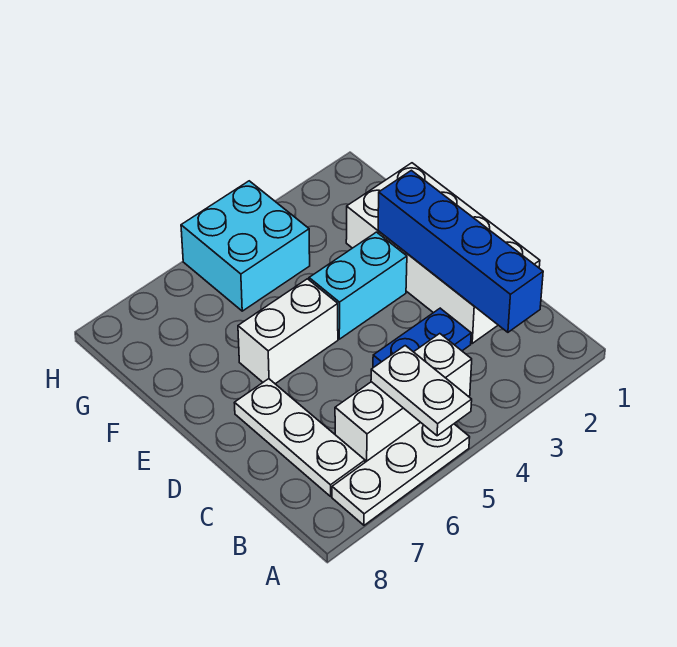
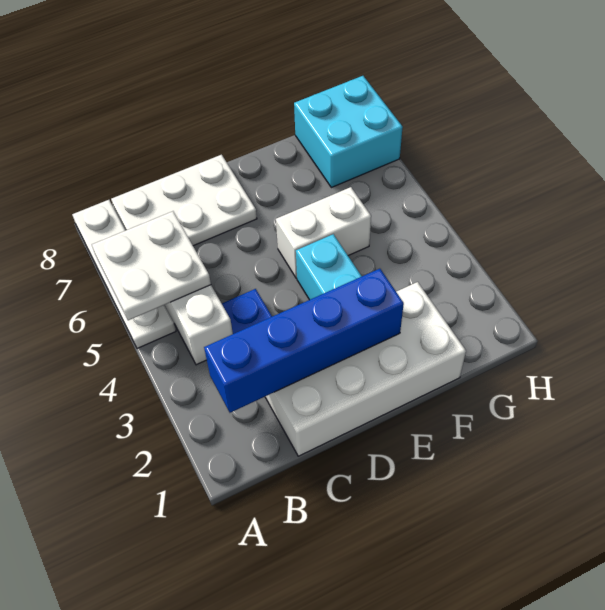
white plate A5:A7 level 1 -> white plate A5:A8 level 1
white plate A5:B5 level 2 -> white plate A5:B6 level 2
white plate B7:D7 level 1 -> white plate B7:D8 level 1
white brick E5:E6 level 1 -> white brick E5:F5 level 1
cyan brick G4:H5 level 1 -> cyan brick G7:H8 level 1

